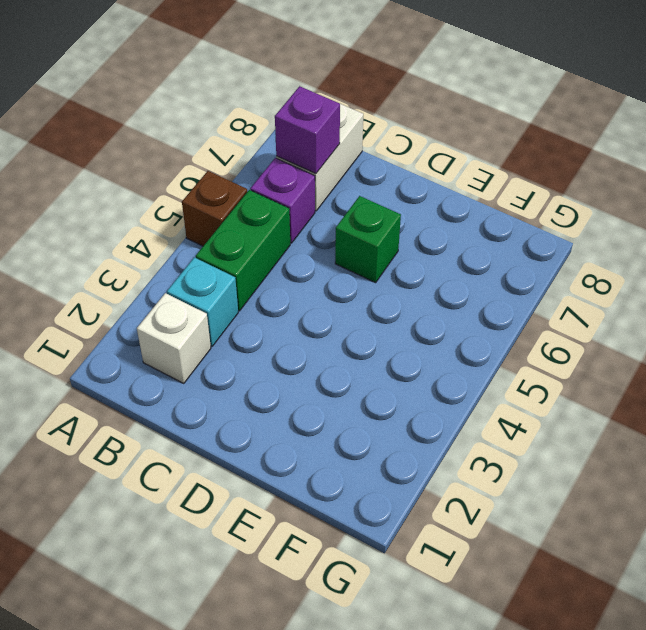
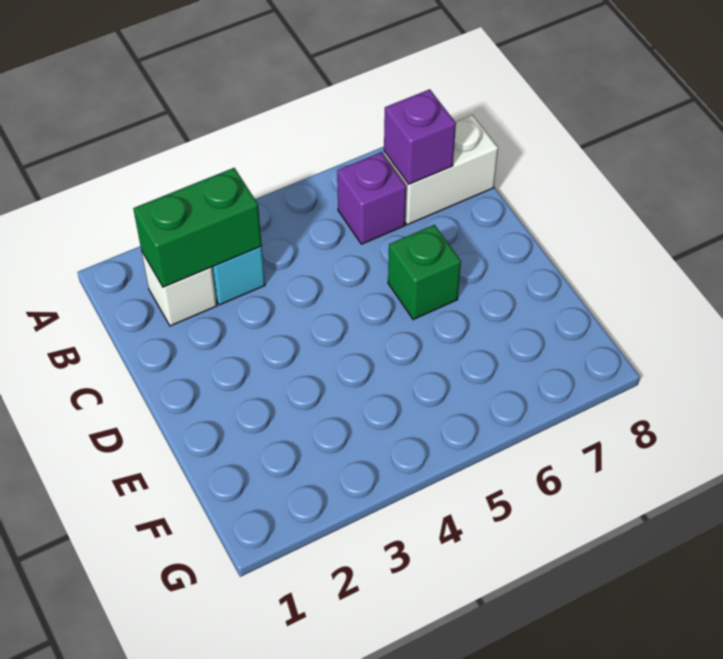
brown brick A5 level 1 -> none
green brick B4:B5 level 1 -> green brick B2:B3 level 2

